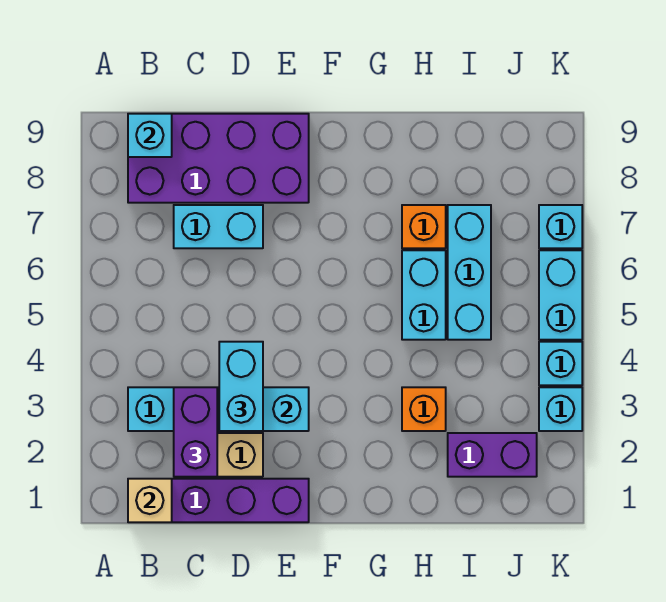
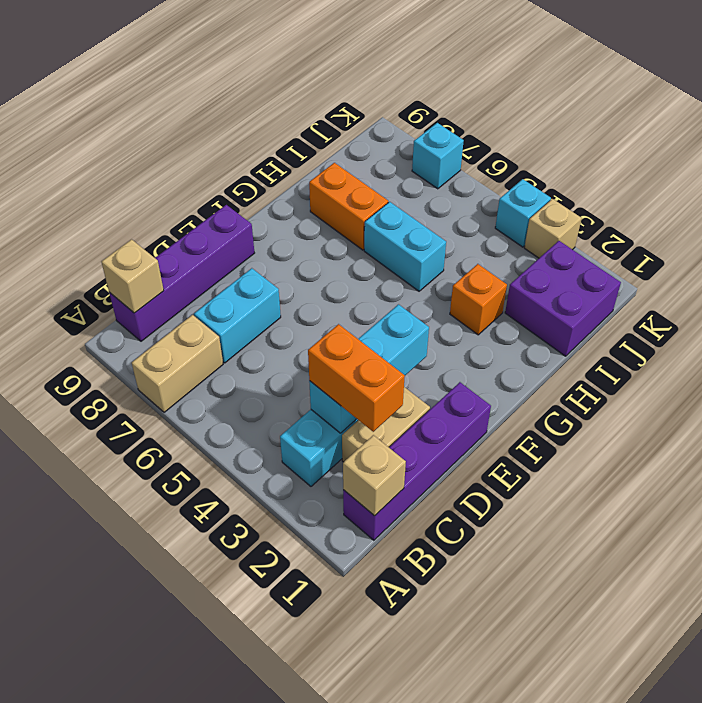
none -> tan brick A7:B7 level 1
purple brick B8:E9 level 1 -> purple brick B9:E9 level 1
cyan brick B9 level 2 -> tan brick B9 level 2
purple brick C2:C3 level 3 -> orange brick C2:C3 level 3
cyan brick D3:D4 level 3 -> none
orange brick H7 level 1 -> orange brick H7:H8 level 1
purple brick I2:J2 level 1 -> purple brick I1:J2 level 1
cyan brick I5:I7 level 1 -> none
cyan brick K3 level 1 -> tan brick K3 level 1
cyan brick K5:K6 level 1 -> none

